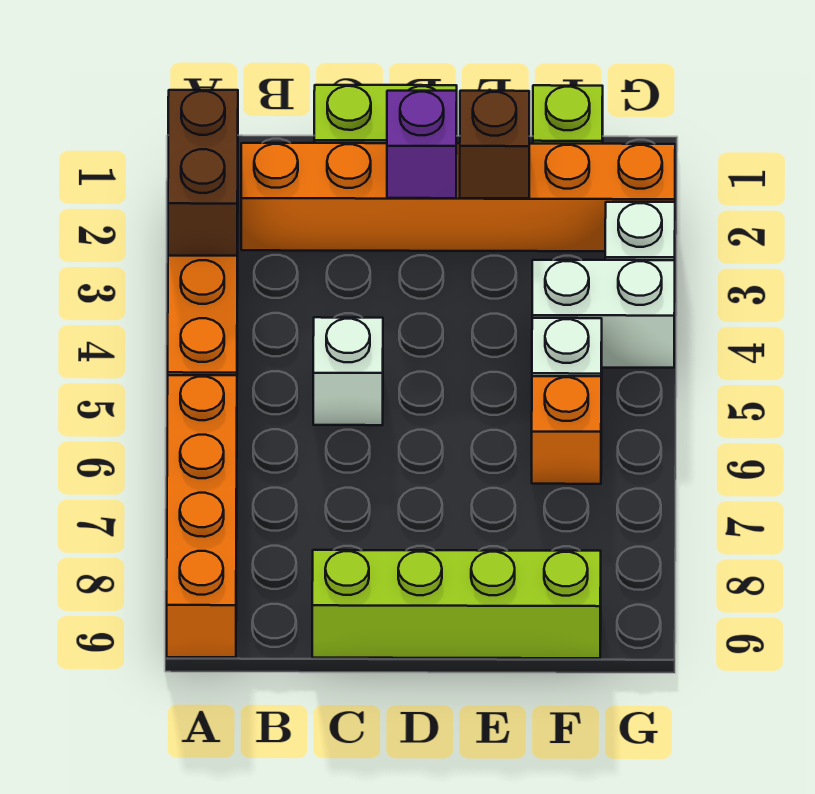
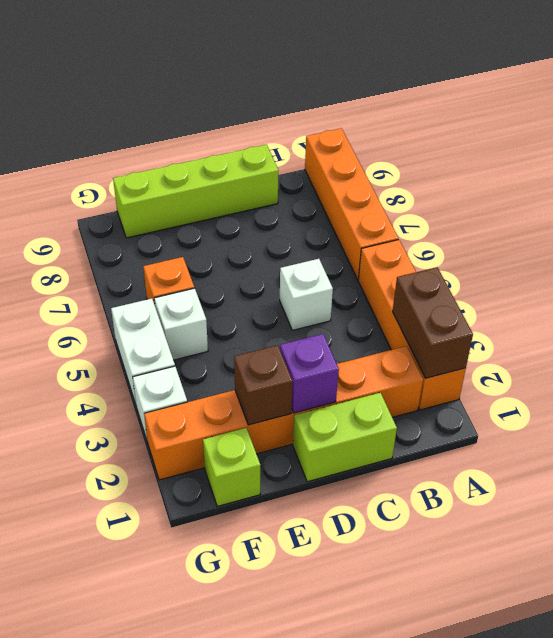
white brick F4:G4 level 1 -> white brick G4:G5 level 1

